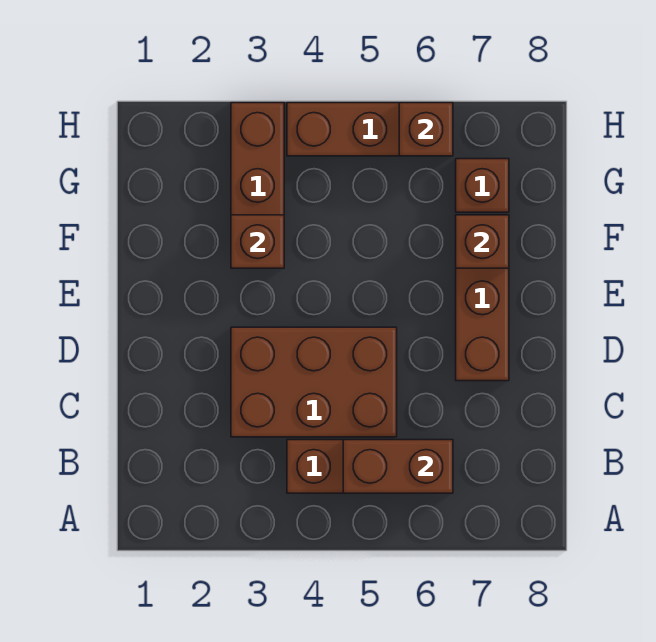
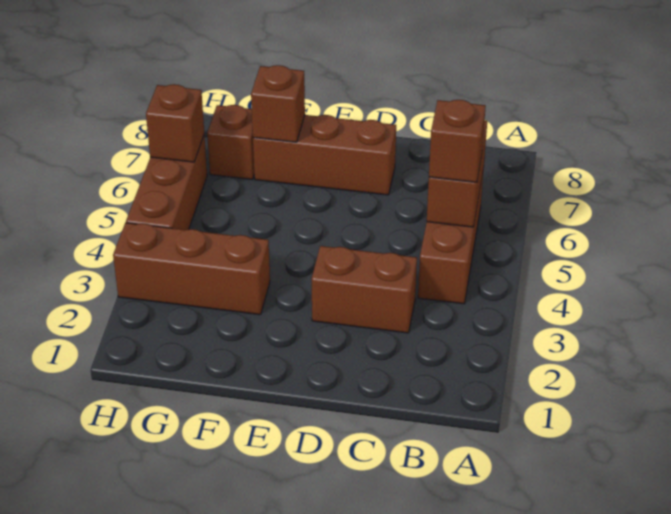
brown brick C3:D5 level 1 -> brown brick C3:D3 level 1
brown brick F3 level 2 -> brown brick B5 level 3

